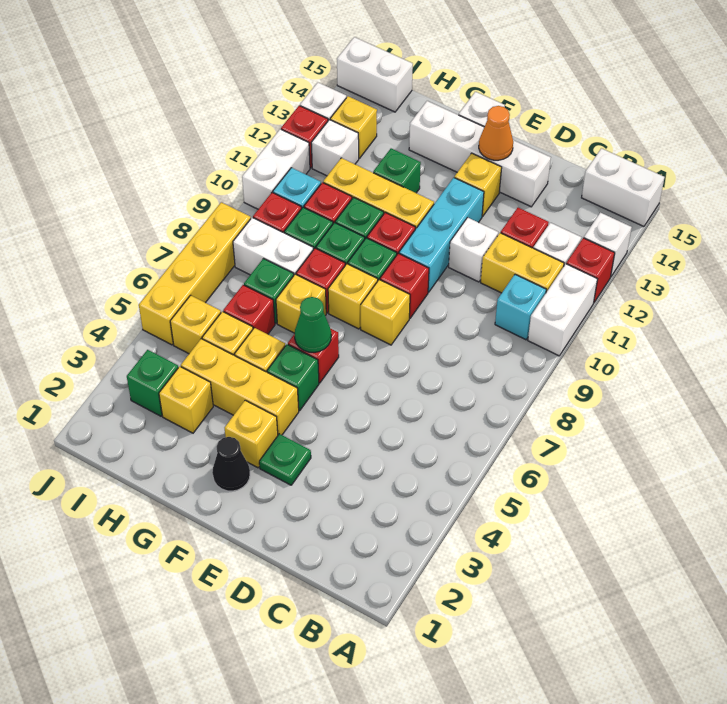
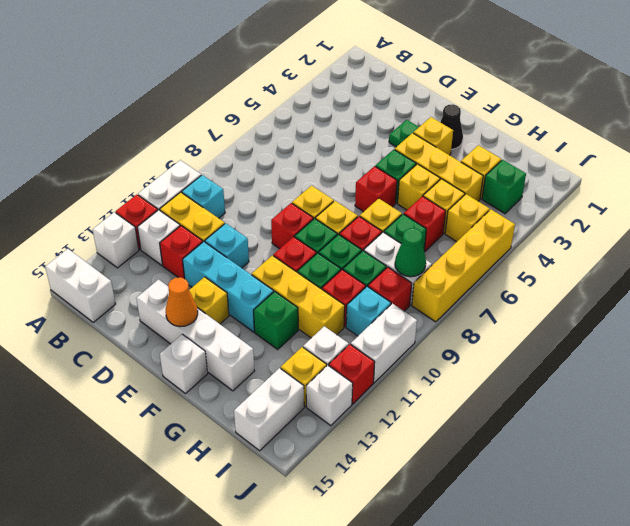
white brick D11 level 1 -> cyan brick D11 level 1
cyan brick E10:E12 level 1 -> cyan brick D12:F12 level 1
green cone F6 level 2 -> green cone I8 level 2
white brick I15:J15 level 1 -> white brick I14:I15 level 1

